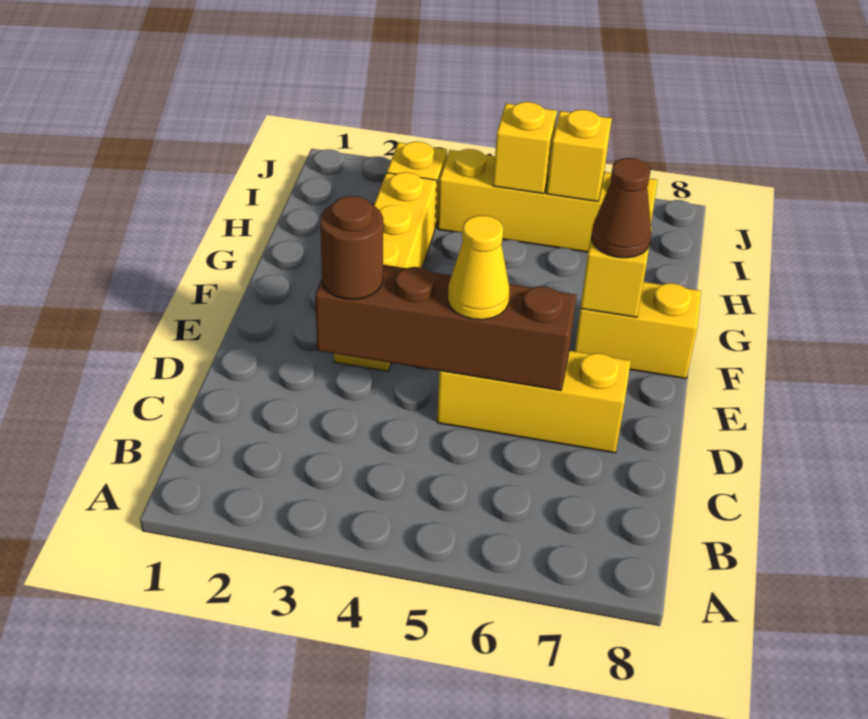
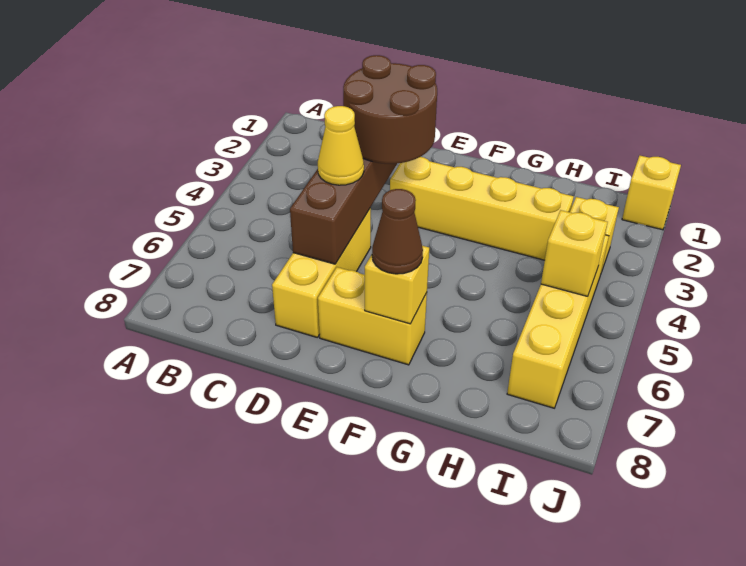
brown round brick D3 level 3 -> brown round brick D3:E4 level 3
yellow brick F7:F8 level 1 -> yellow brick E7:F7 level 1
yellow brick I6 level 2 -> yellow brick J1 level 1

